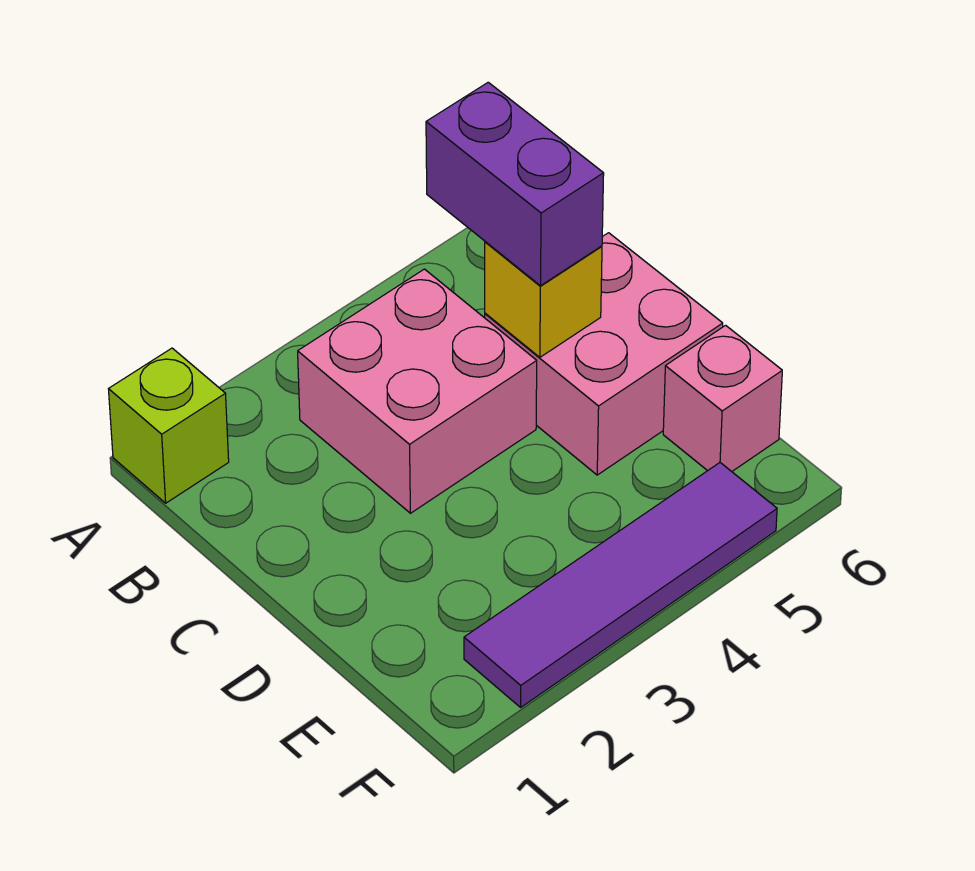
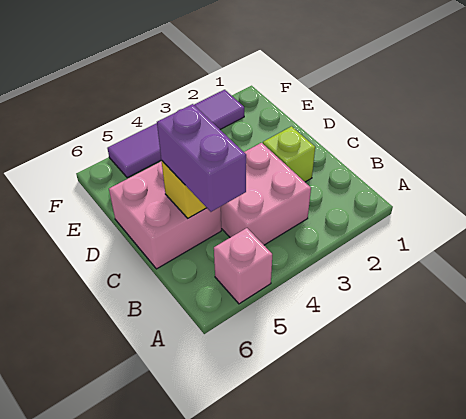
lime brick A1 level 1 -> lime brick C2 level 1
pink brick E6 level 1 -> pink brick A5 level 1

